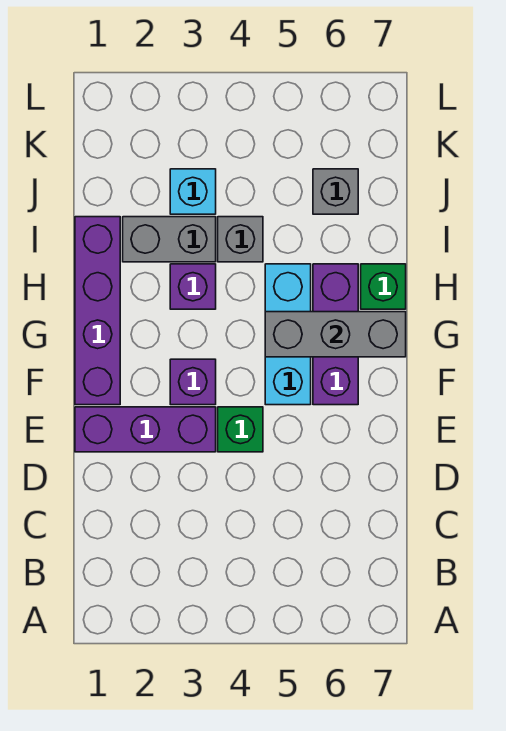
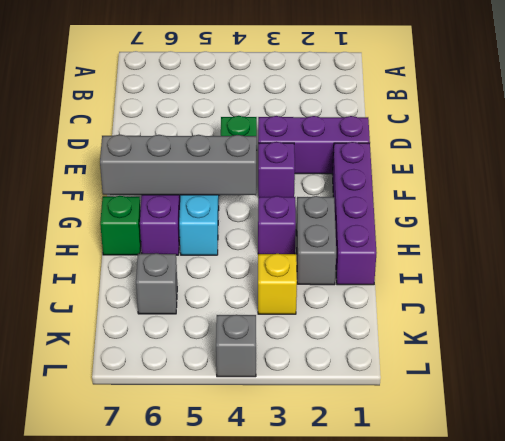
grey brick G5:G7 level 2 -> grey brick G4:G7 level 2
grey brick I2:I3 level 1 -> grey brick H2:I2 level 1
grey brick I4 level 1 -> grey brick L4 level 1
cyan brick J3 level 1 -> yellow brick J3 level 1

